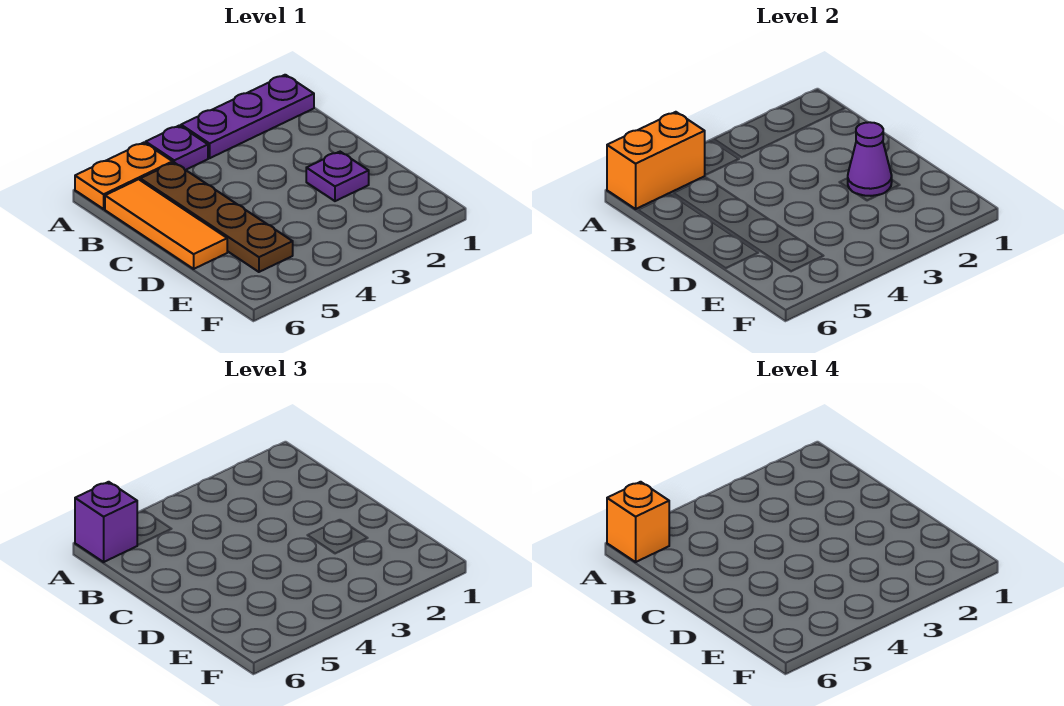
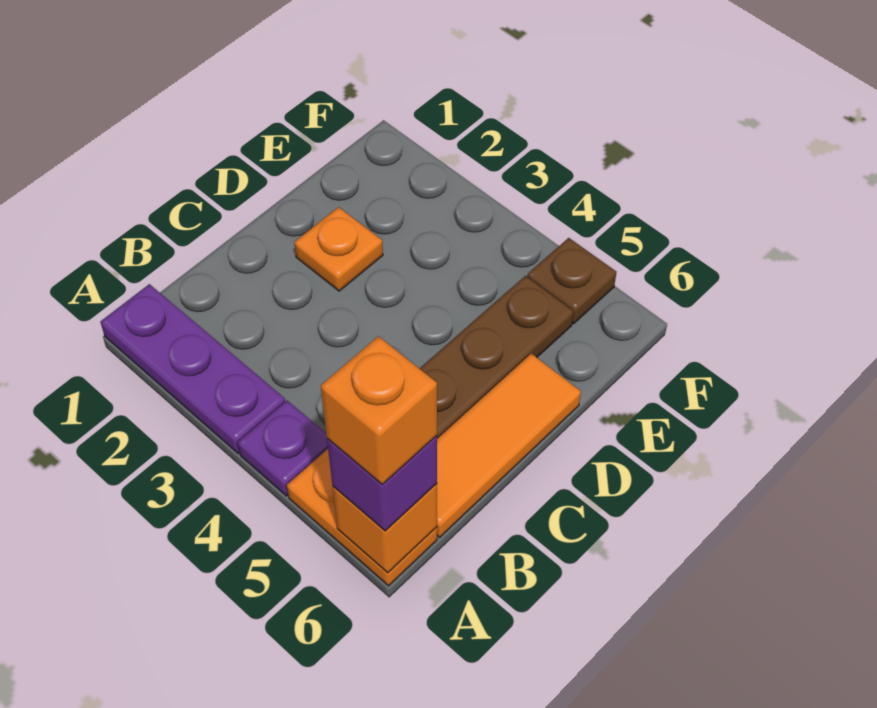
orange brick A5:A6 level 2 -> orange brick A6 level 2
purple plate D2 level 1 -> orange plate D2 level 1
purple cone D2 level 2 -> none
none -> brown plate F5 level 1

